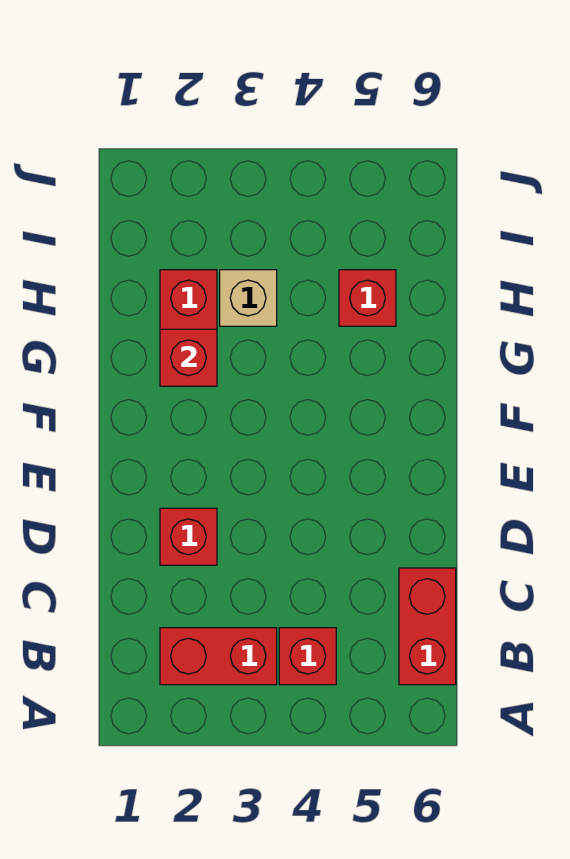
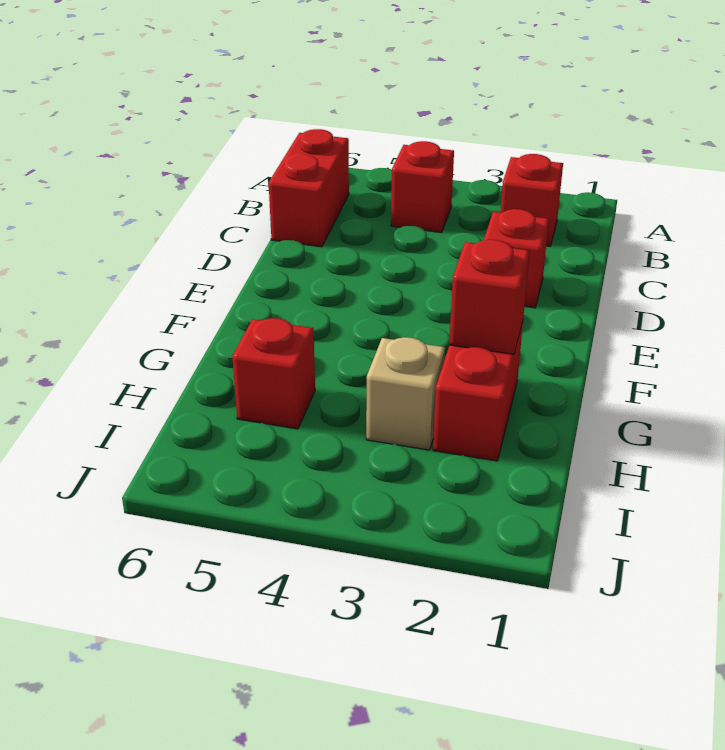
red brick B2:B3 level 1 -> red brick B2 level 1

